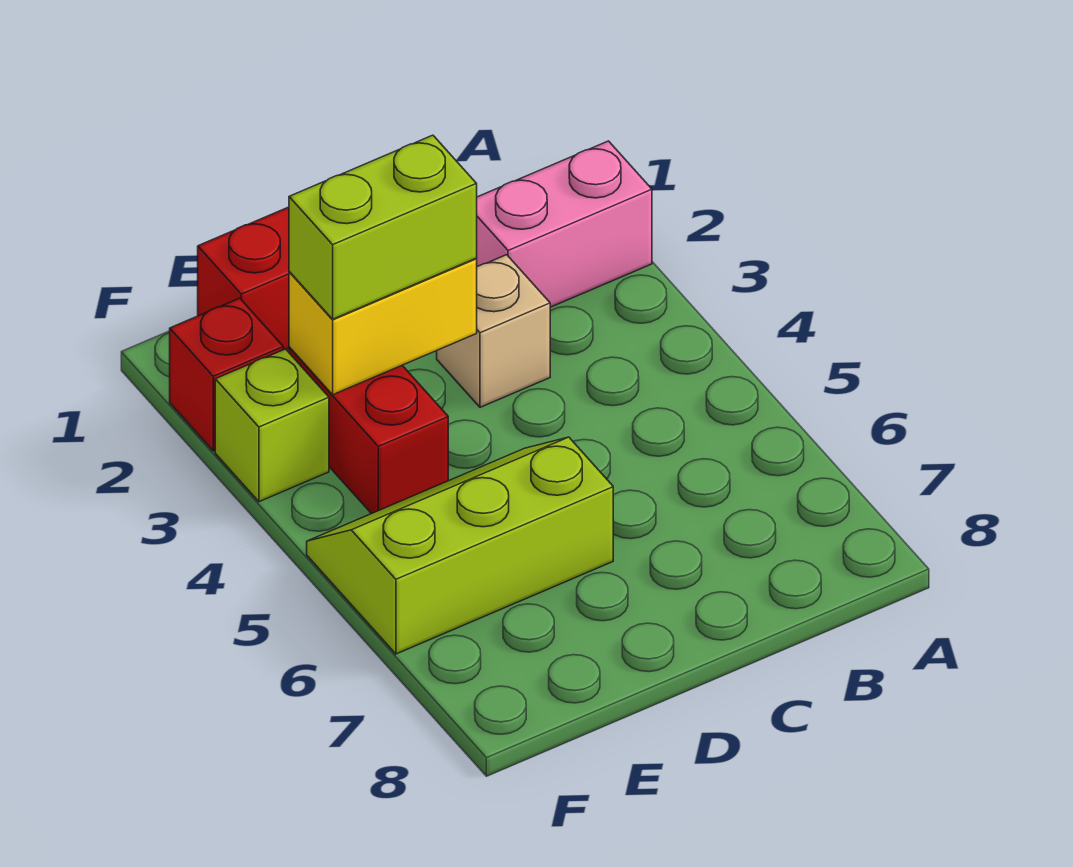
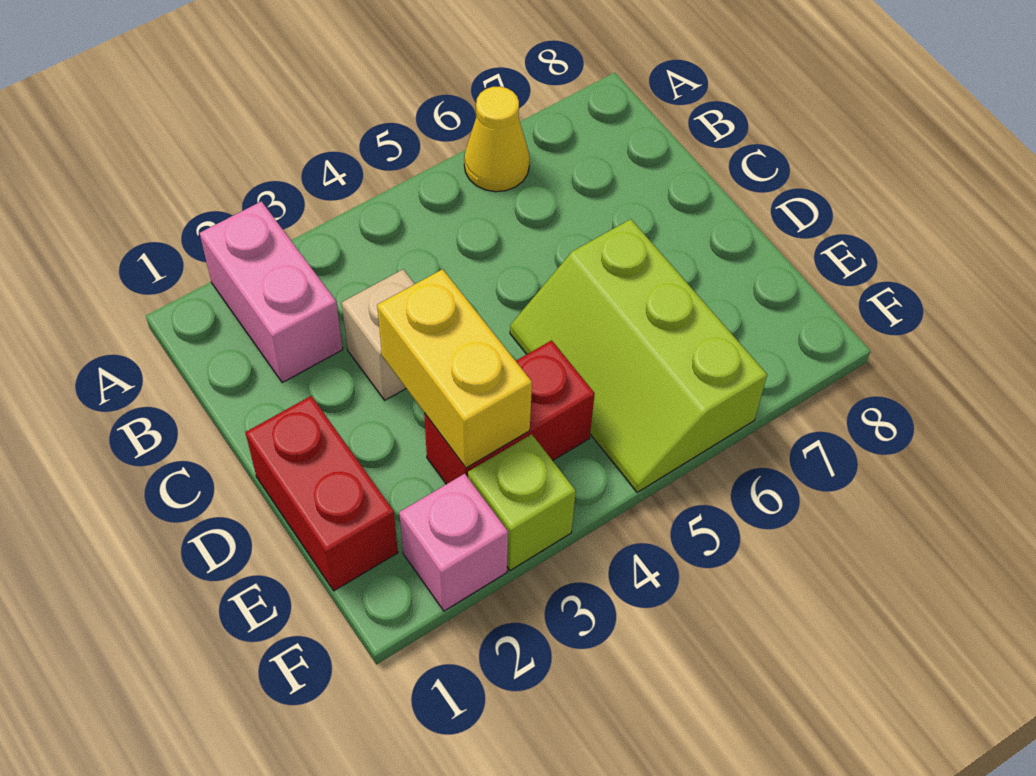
none -> yellow cone A6 level 1
lime brick D3:E3 level 3 -> none
red brick F2 level 1 -> pink brick F2 level 1

